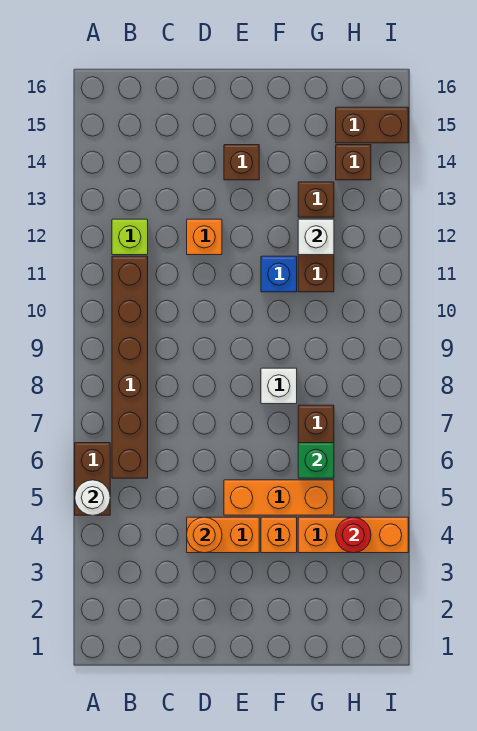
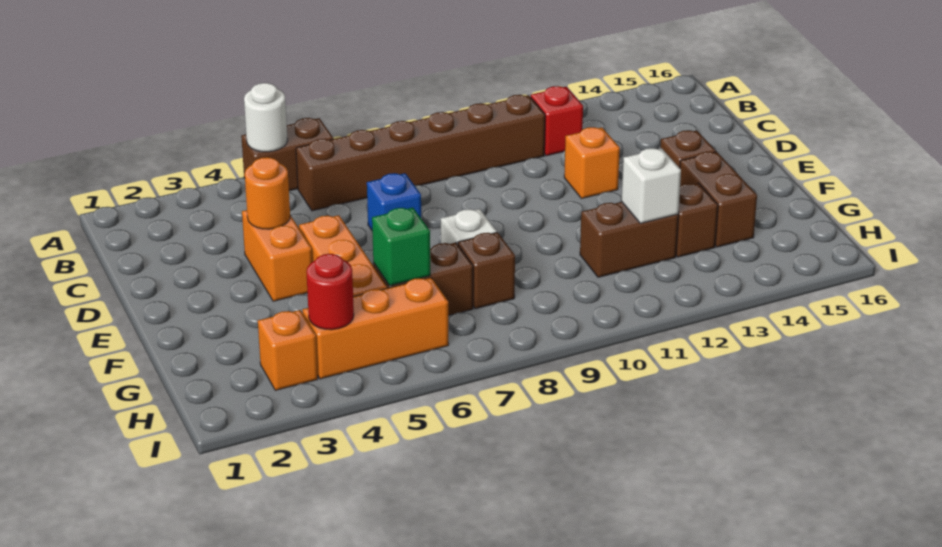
lime brick B12 level 1 -> red brick B12 level 1
orange brick F4 level 1 -> orange brick H3 level 1
blue brick F11 level 1 -> blue brick D7 level 1
orange brick G4:I4 level 1 -> orange brick H4:H6 level 1
brown brick H14 level 1 -> brown brick G8 level 1
brown brick H15:I15 level 1 -> brown brick F14:G14 level 1

